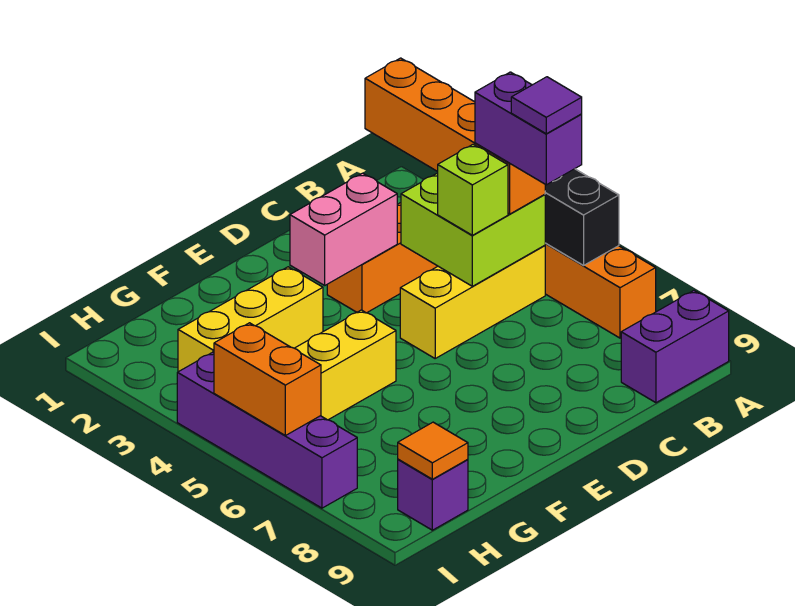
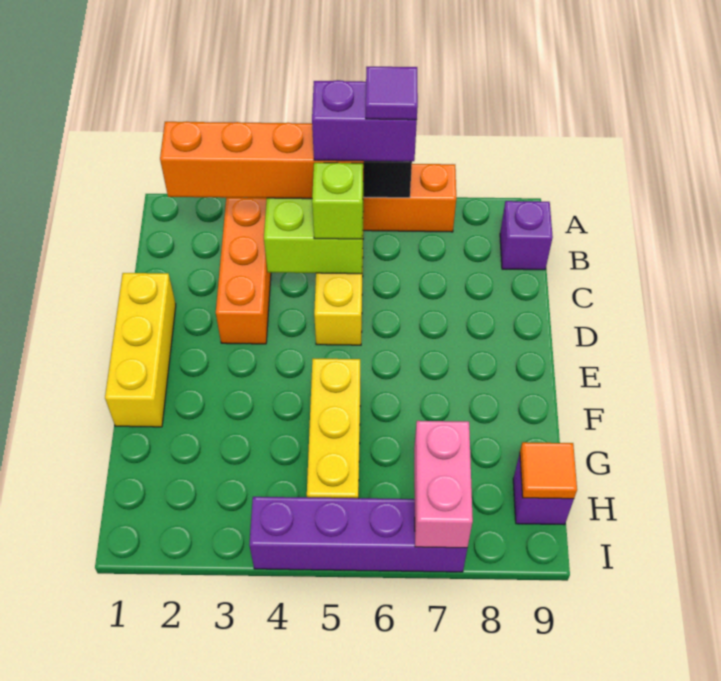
purple brick A9:B9 level 1 -> purple brick B9 level 1
pink brick D3:E3 level 2 -> pink brick H7:I7 level 2
yellow brick F3:H3 level 1 -> yellow brick D1:F1 level 1
orange brick I5:I6 level 2 -> none

